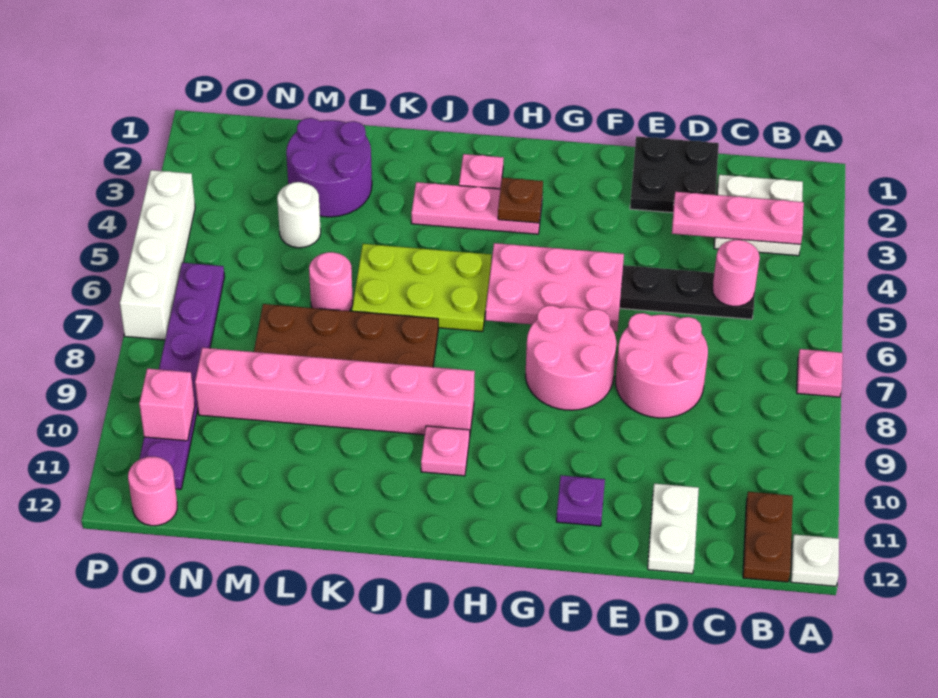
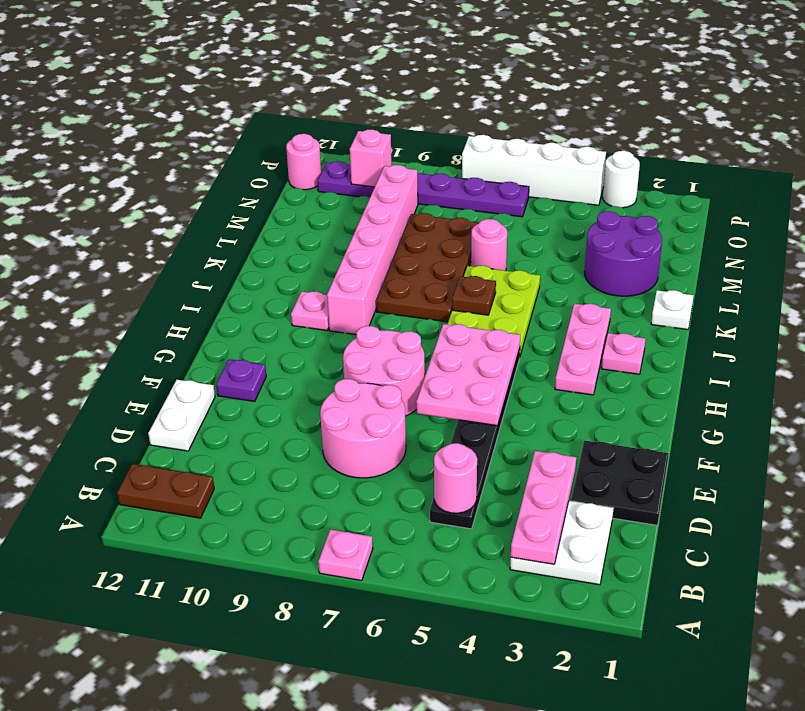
white plate A12 level 1 -> white plate K1 level 1
white plate D11:D12 level 1 -> white plate D12:E12 level 1
brown plate H3 level 2 -> brown plate J6 level 2
white round brick M4 level 1 -> white round brick P3 level 1

